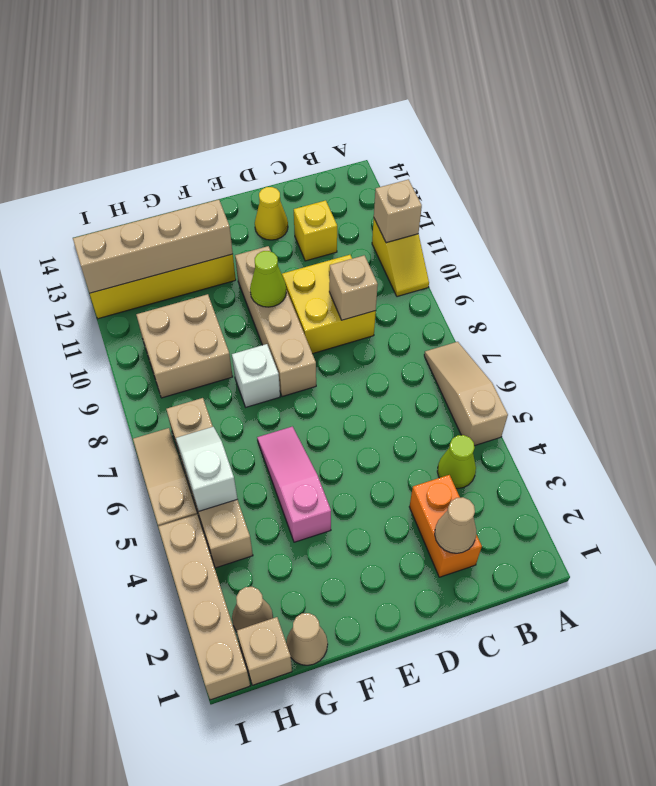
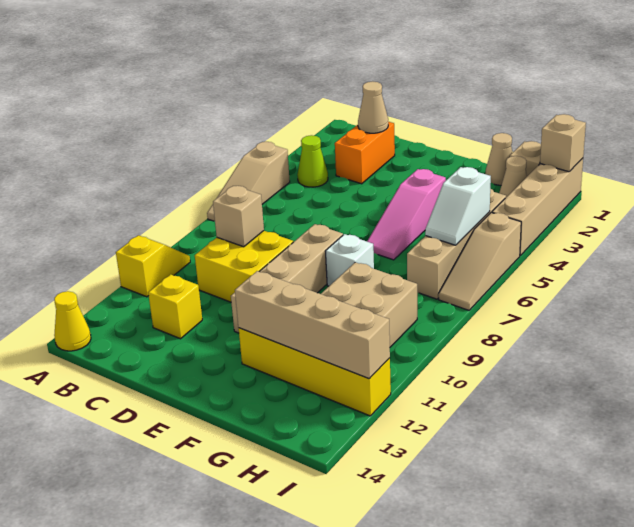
tan brick A11 level 2 -> tan brick I1 level 2
yellow cone D13 level 1 -> yellow cone A14 level 1
lime cone E10 level 2 -> none

